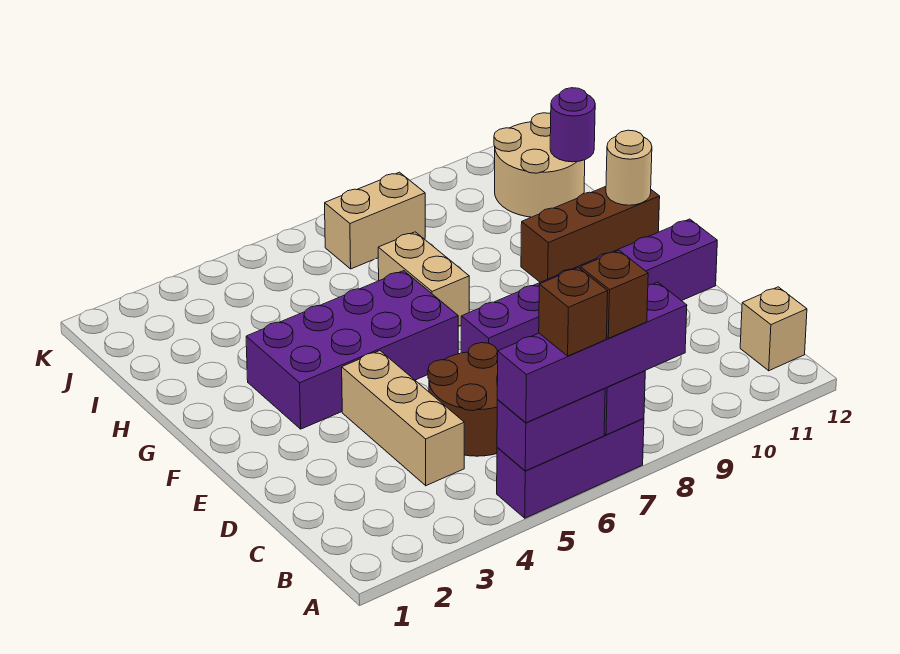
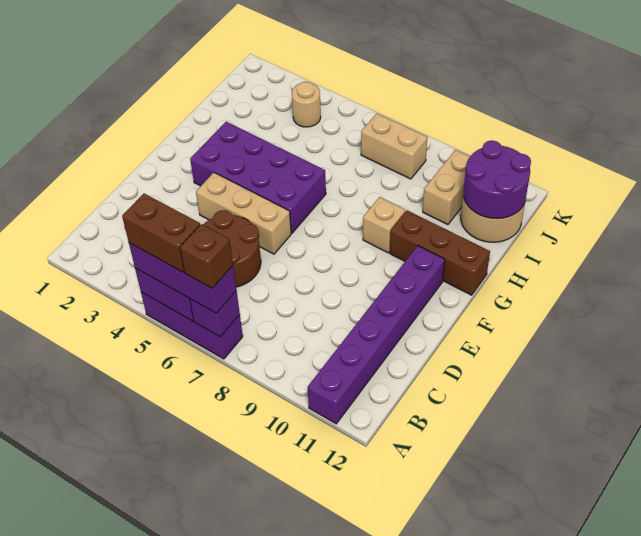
purple brick A5:A8 level 3 -> purple brick A5:A7 level 3
brown brick A6 level 4 -> brown brick A5:A6 level 4
tan brick B12 level 1 -> tan brick G9 level 1
tan brick C4:E4 level 1 -> tan brick E4:E6 level 1
purple brick E7:E12 level 1 -> purple brick A11:F11 level 1
tan brick G7:H7 level 1 -> tan brick I10:J10 level 1
tan round brick G12 level 2 -> tan round brick J4 level 1
purple round brick I12 level 2 -> purple round brick I11:J12 level 2

